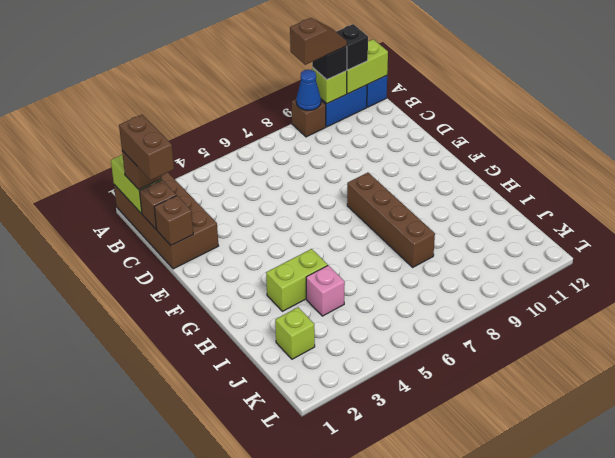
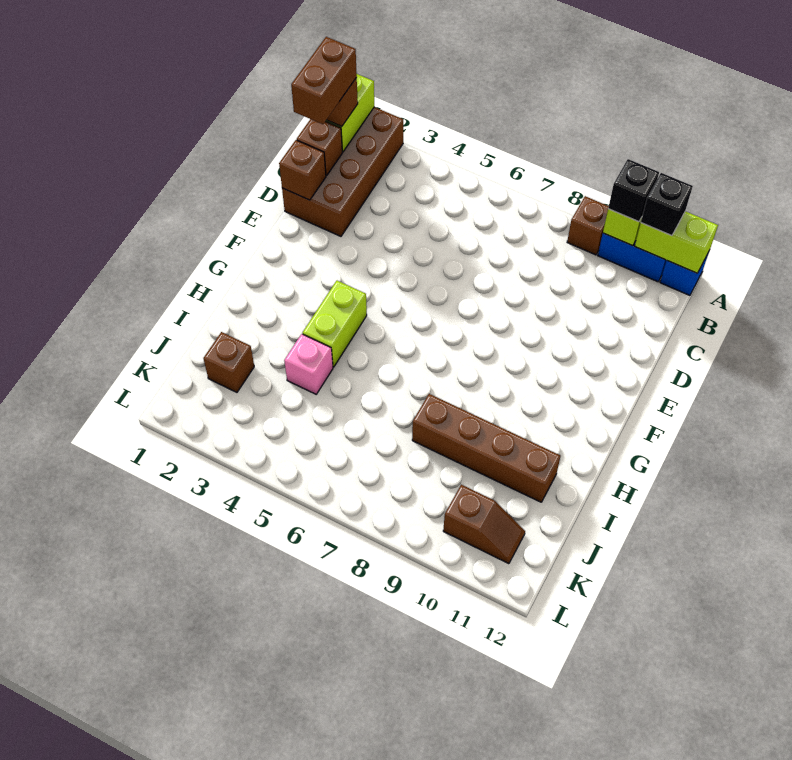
blue cone A9 level 2 -> none
brown slope A9:A10 level 4 top 9 -> brown slope K10:K11 level 1 top 10
brown brick F8:I8 level 1 -> brown brick I8:I11 level 1
lime brick H3:H4 level 1 -> lime brick G4:H4 level 1
lime brick J2 level 1 -> brown brick J2 level 1

